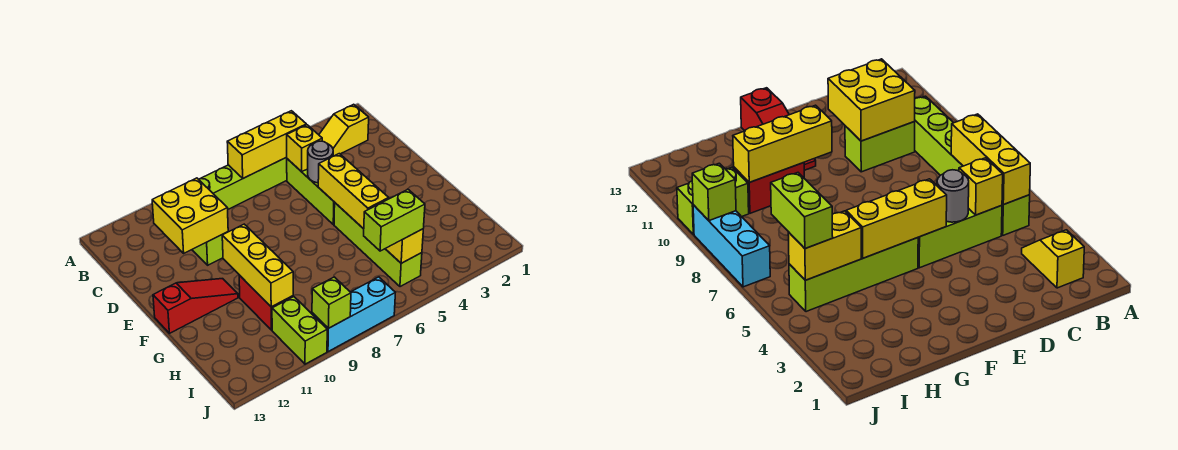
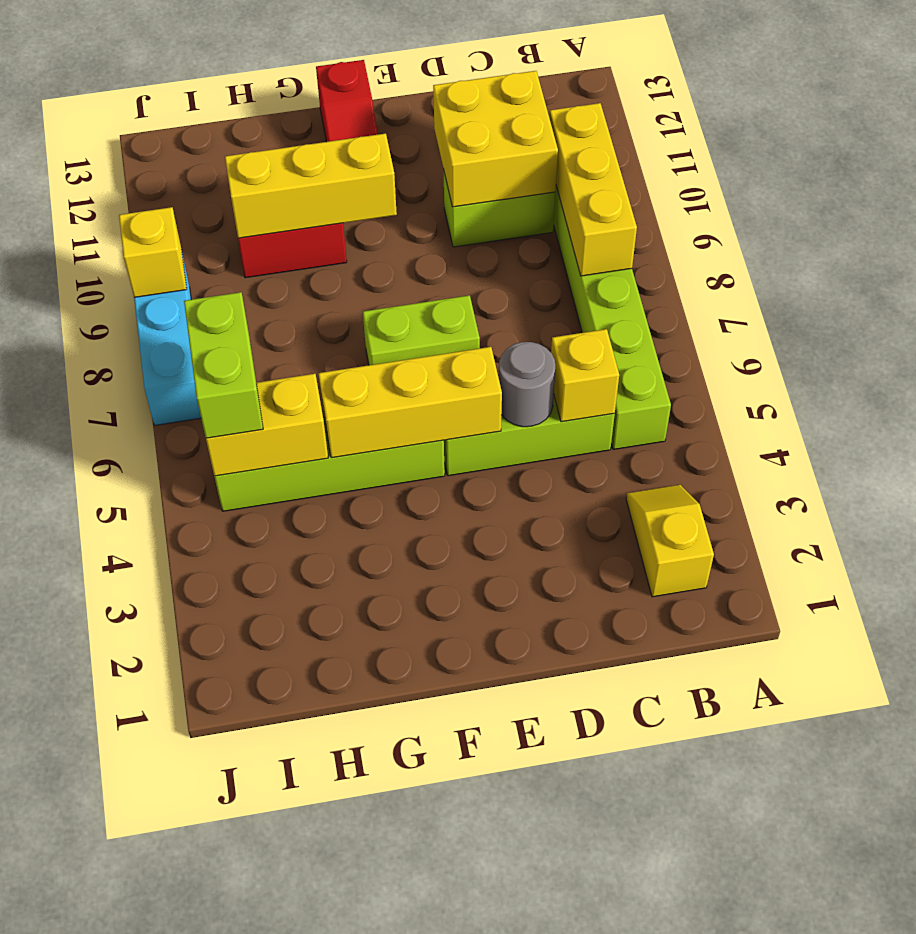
yellow brick B5:B7 level 2 -> yellow brick B8:B10 level 2
lime brick I10:J10 level 1 -> lime brick E7:F7 level 1
lime brick J9 level 2 -> yellow brick J9 level 2

